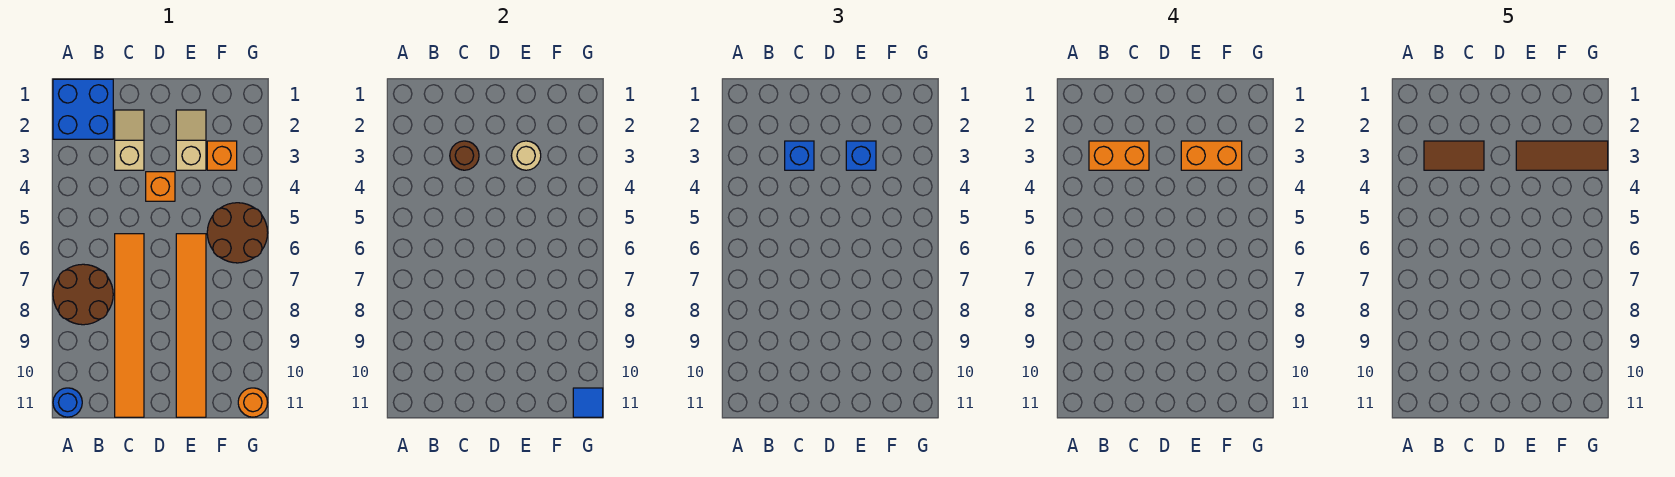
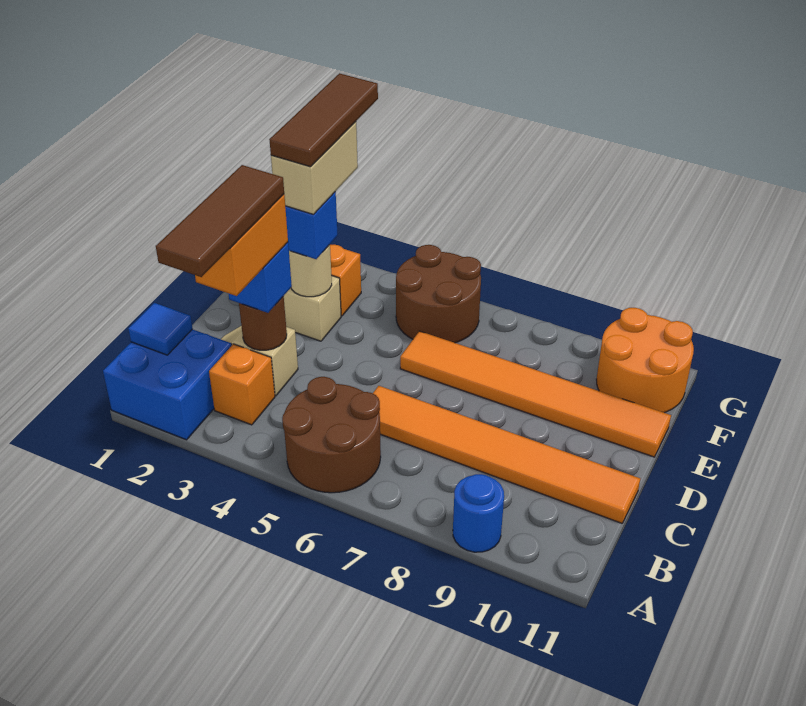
brown round brick A7:B8 level 1 -> brown round brick A5:B6 level 1
blue round brick A11 level 1 -> blue round brick A9 level 1
brown tile B3:C3 level 5 -> brown tile A3:C3 level 5
orange brick D4 level 1 -> orange brick B3 level 1
orange brick E3:F3 level 4 -> tan brick E3:F3 level 4
orange round brick G11 level 1 -> orange round brick F10:G11 level 1
blue tile G11 level 2 -> blue tile B1 level 2

